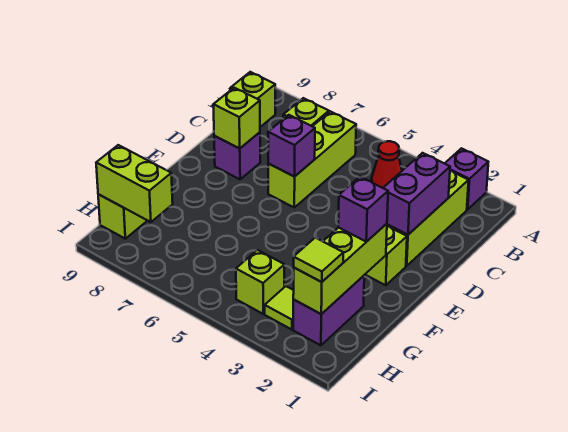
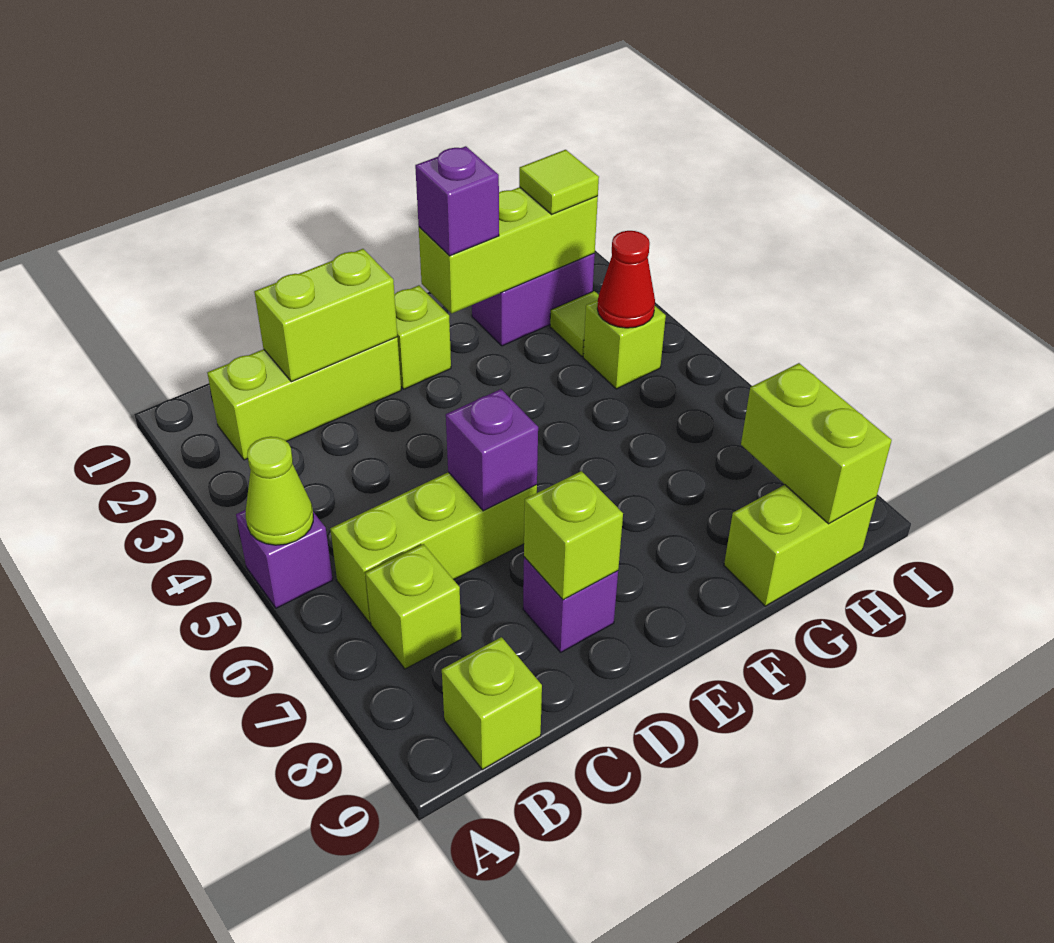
purple brick A2 level 1 -> purple brick A5 level 1
none -> lime cone A5 level 2
red cone B4 level 1 -> red cone H4 level 2
purple brick C2:D2 level 2 -> lime brick C2:D2 level 2

